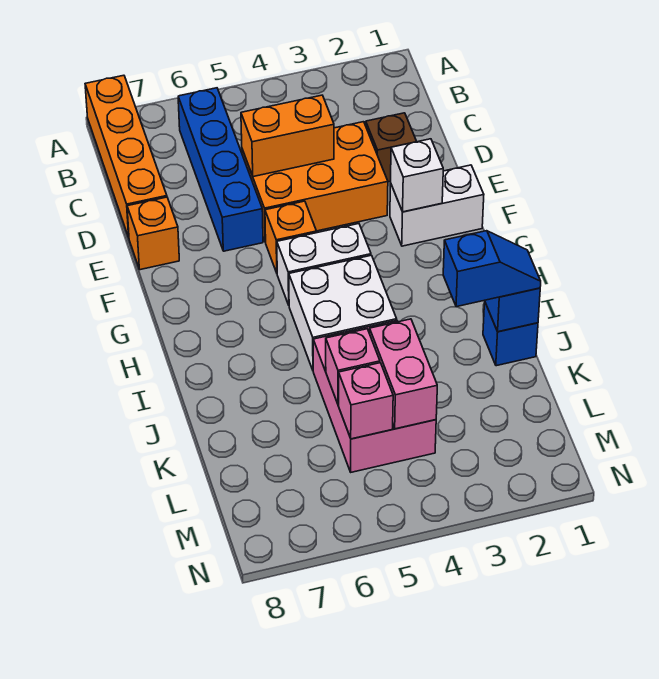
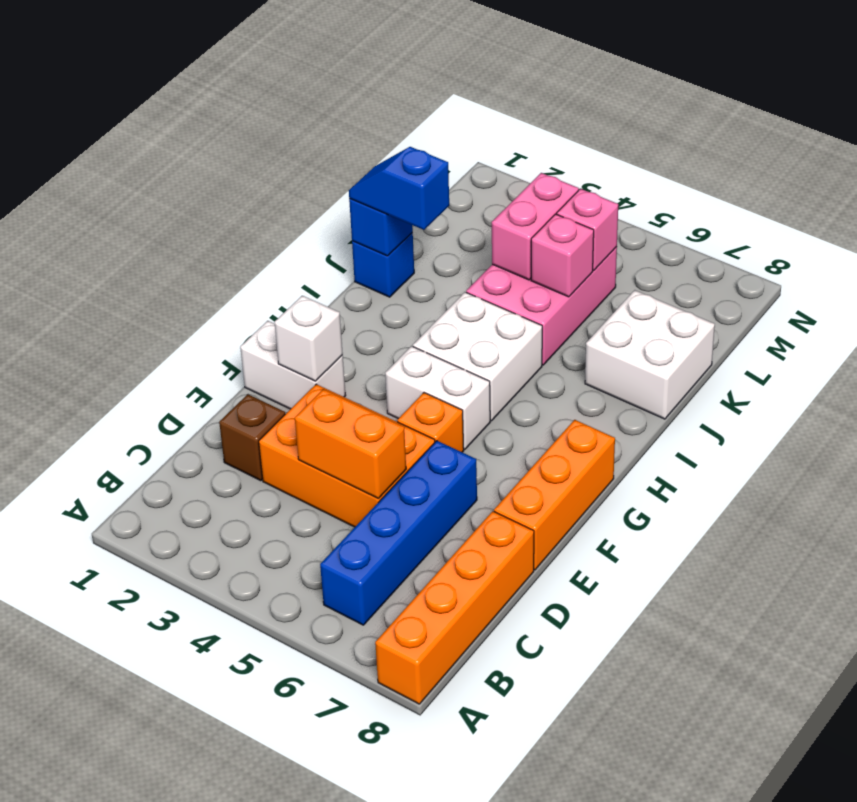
orange brick E8 level 1 -> orange brick E8:G8 level 1
none -> white brick J7:K8 level 1

